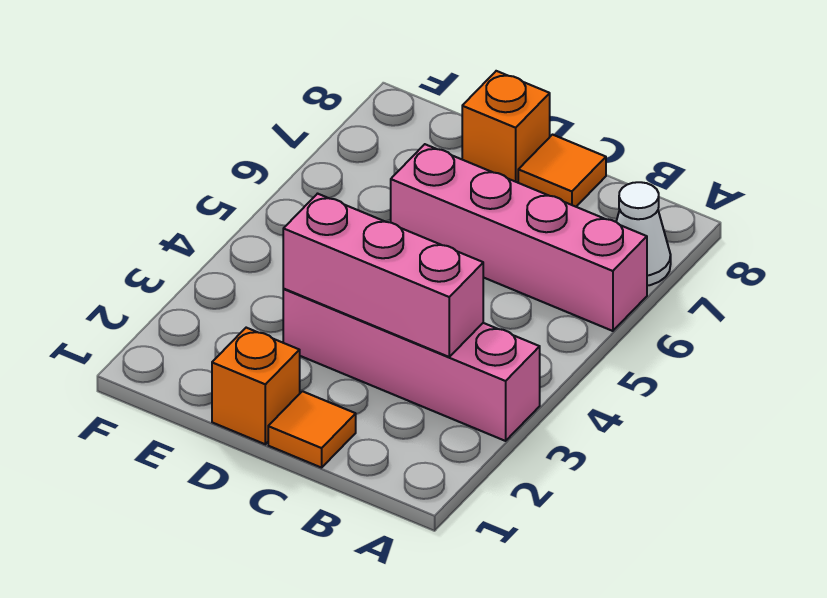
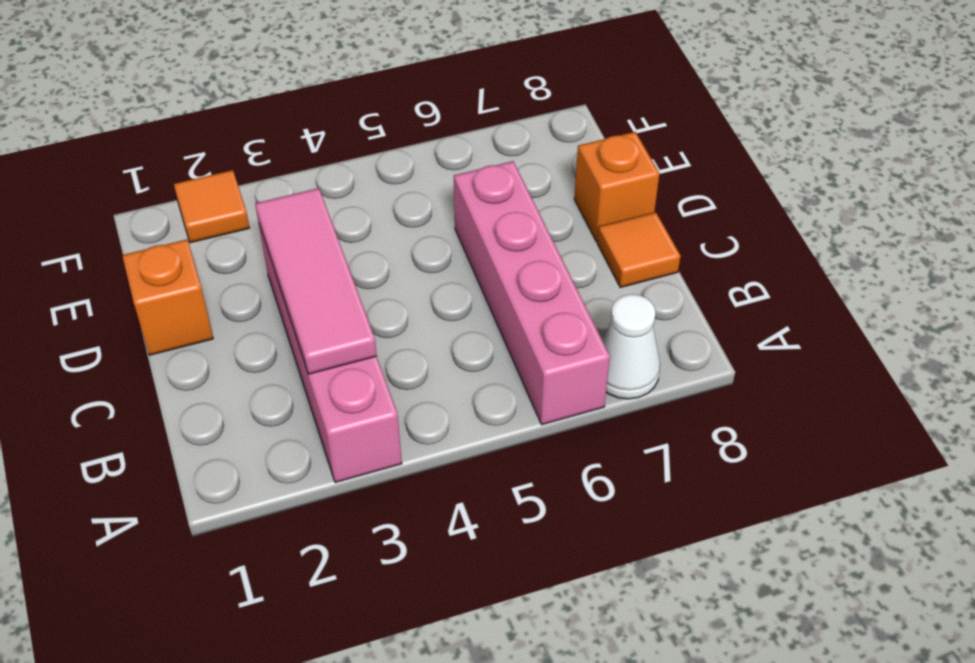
pink brick B3:D3 level 2 -> pink tile B3:D3 level 2
orange tile C1 level 1 -> orange tile F2 level 1

